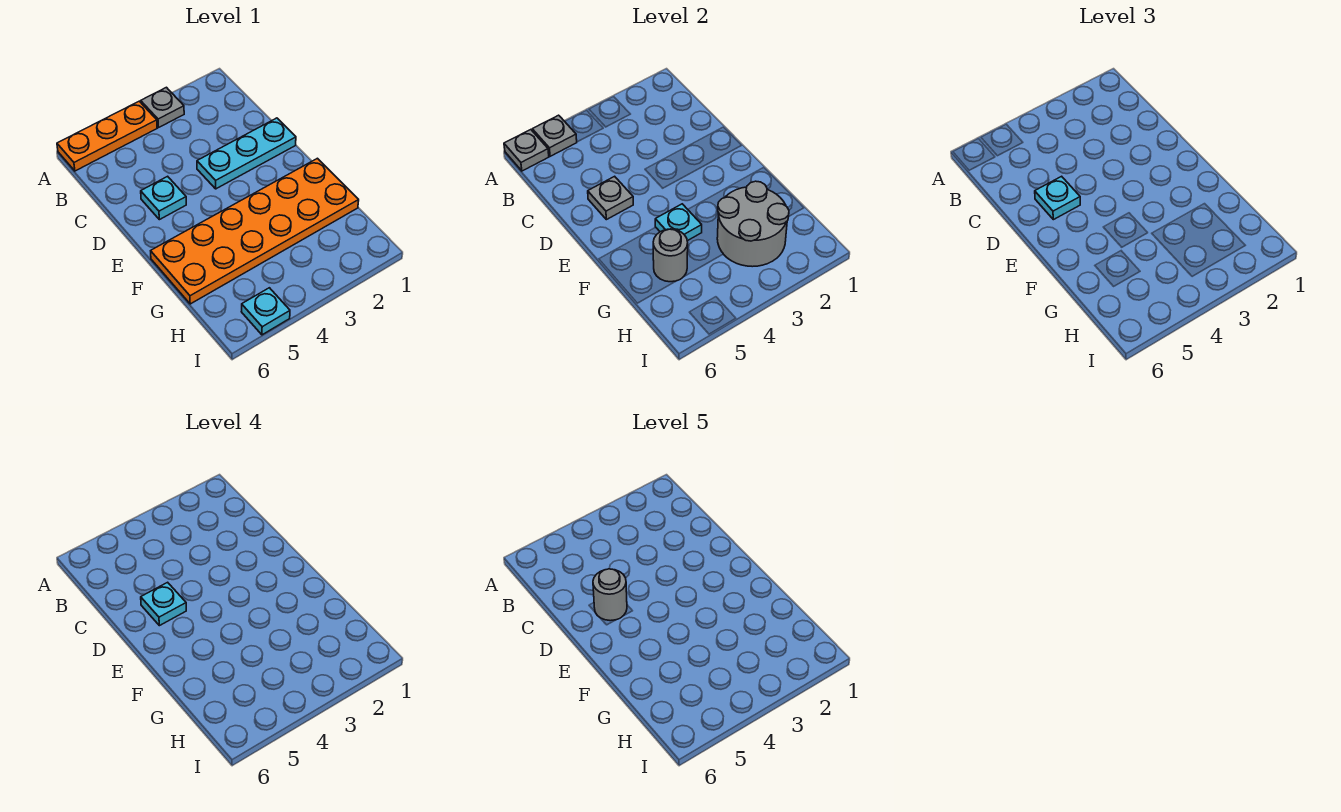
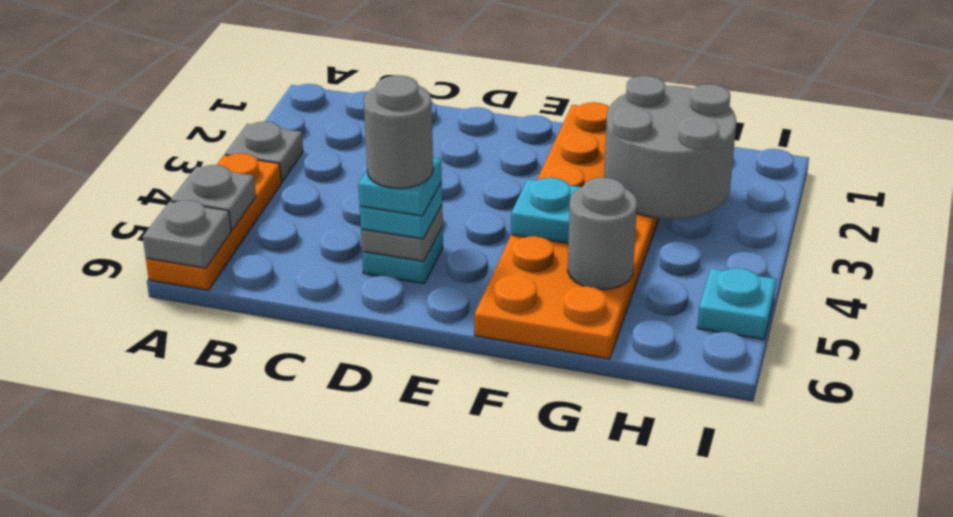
cyan plate D1:D3 level 1 -> none

